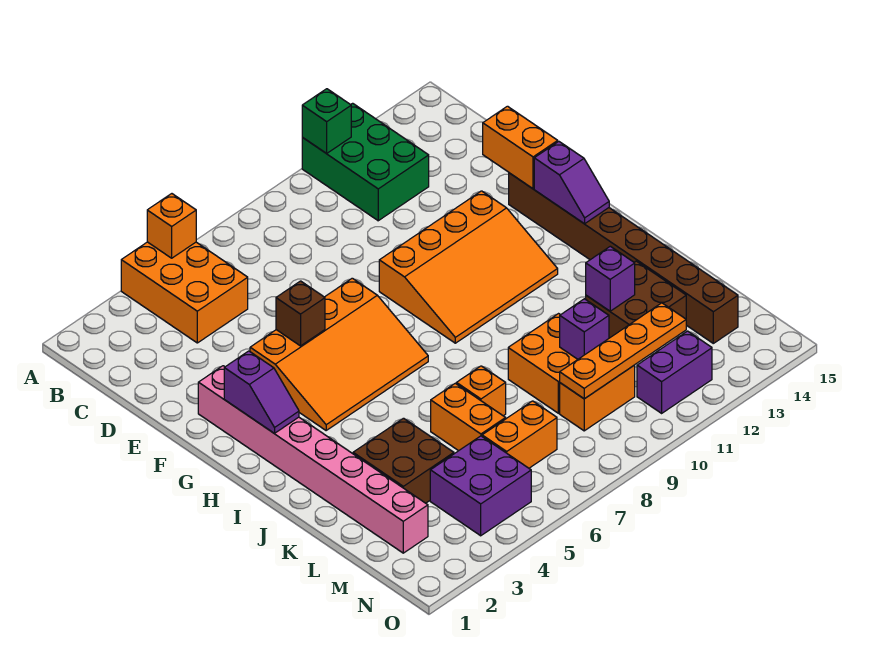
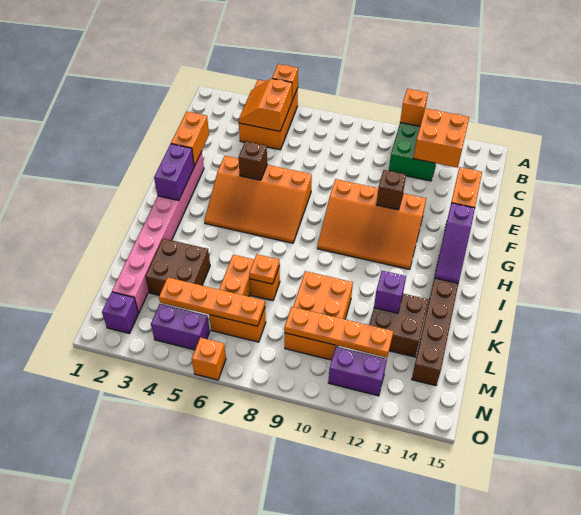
green brick A11 level 2 -> orange brick A11 level 2
none -> orange slope B4:C5 level 2 top 5
none -> orange brick B12:C13 level 2
none -> orange brick E2:F2 level 2
none -> brown brick F11 level 2
purple slope G2:H2 level 2 top G -> purple brick G2:H2 level 2
purple slope G14:H14 level 2 top G -> purple slope G14:I14 level 2 top G
none -> orange plate K7 level 2
purple brick L10 level 2 -> purple brick N2 level 1
purple brick M4:N5 level 1 -> purple brick N4:N5 level 1
none -> orange plate M4:M7 level 2
none -> orange brick O6 level 1

